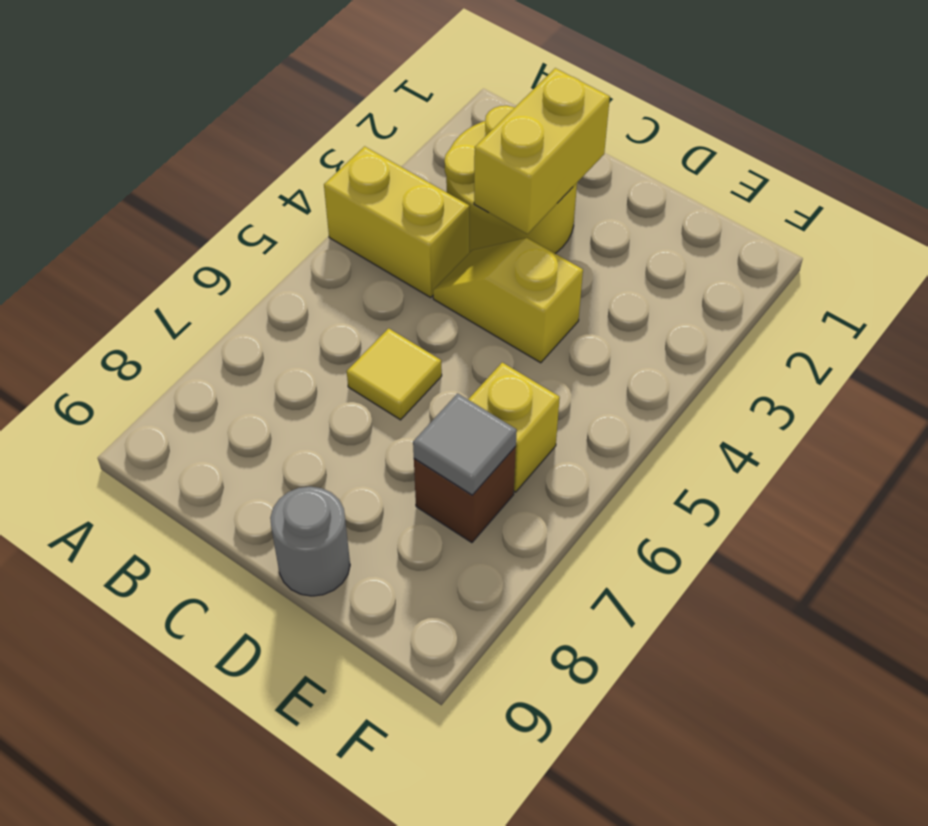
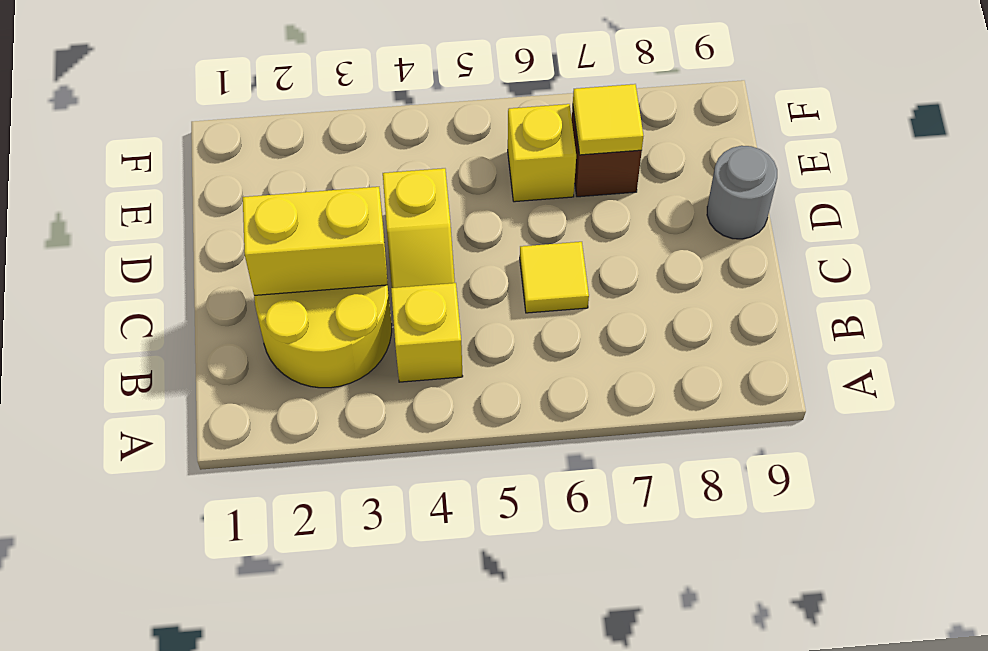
yellow brick A4:B4 level 1 -> yellow brick B4 level 1
grey tile E7 level 2 -> yellow tile E7 level 2

